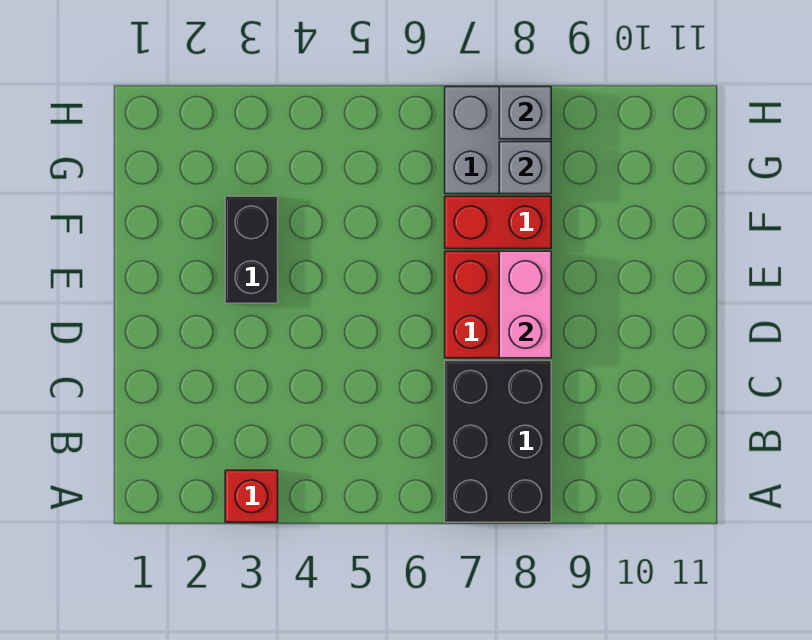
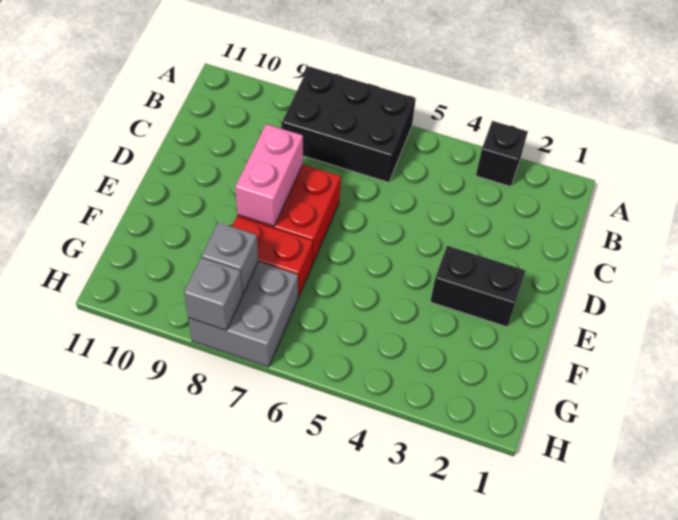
red brick A3 level 1 -> black brick A3 level 1
black brick A7:C8 level 1 -> black brick A6:B8 level 1
black brick E3:F3 level 1 -> black brick E2:E3 level 1

